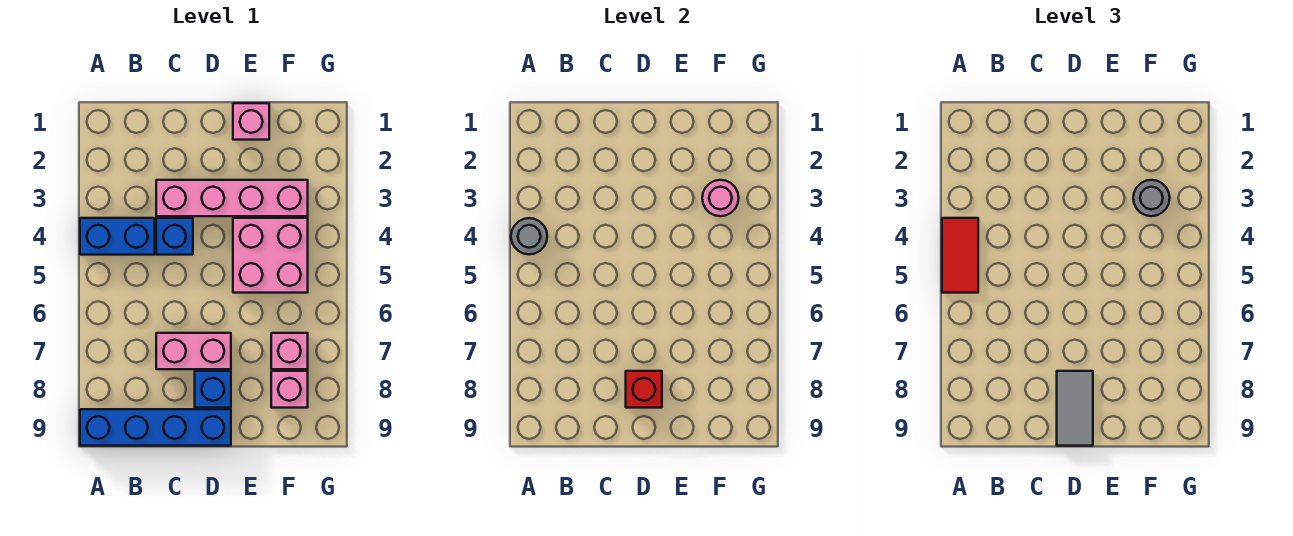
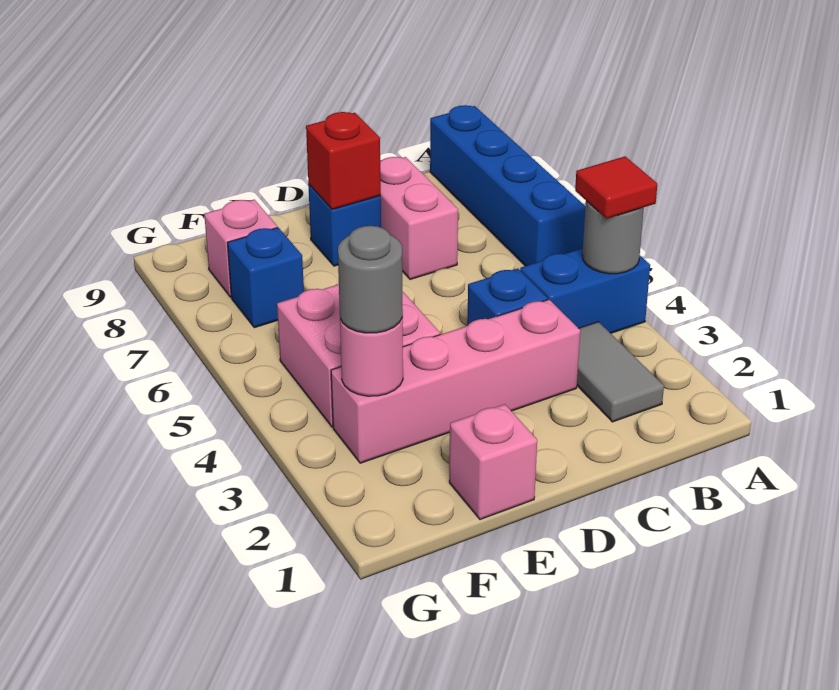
red tile A4:A5 level 3 -> red tile A4 level 3
blue brick A9:D9 level 1 -> blue brick A6:A9 level 1
pink brick C7:D7 level 1 -> pink brick C7:C8 level 1
grey tile D8:D9 level 3 -> grey tile B2:B3 level 1
pink brick F7 level 1 -> blue brick F7 level 1

